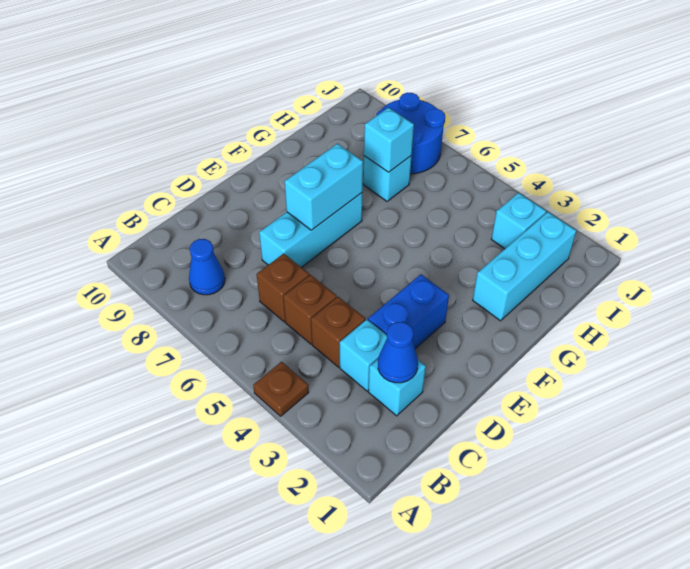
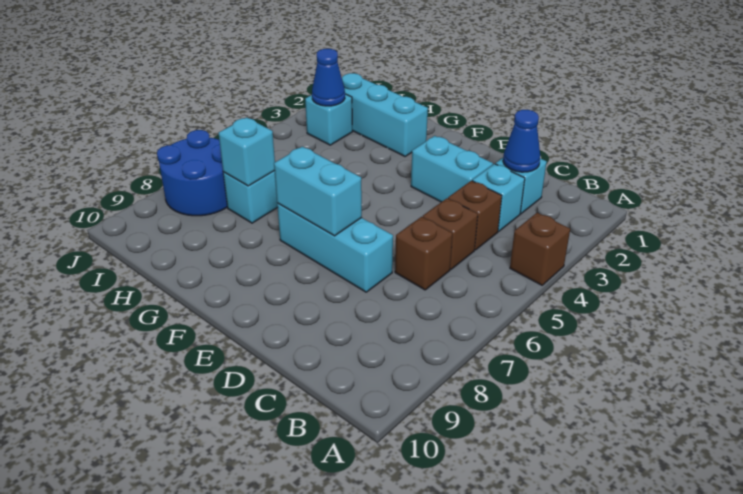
brown plate A4 level 1 -> brown brick A4 level 1
blue cone B8 level 1 -> blue cone I3 level 2
blue brick D3:E3 level 1 -> cyan brick D3:E3 level 1

